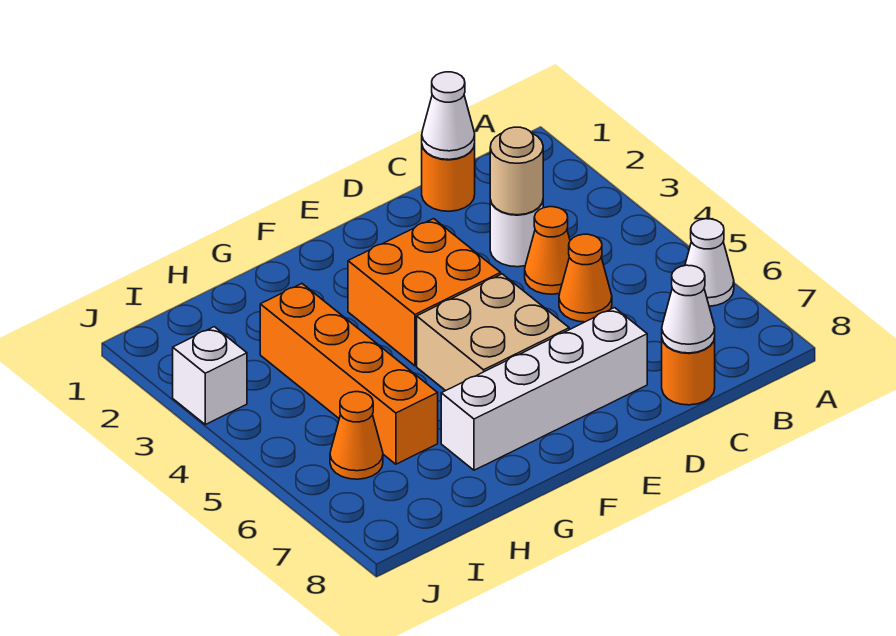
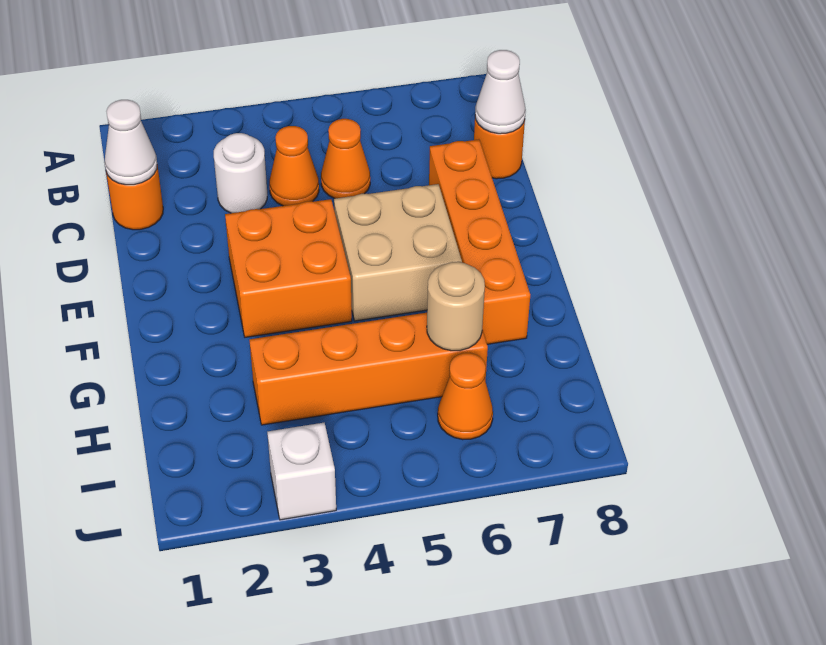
white cone A6 level 1 -> none
tan round brick C3 level 2 -> tan round brick H6 level 2
white brick D7:G7 level 1 -> orange brick D7:G7 level 1

